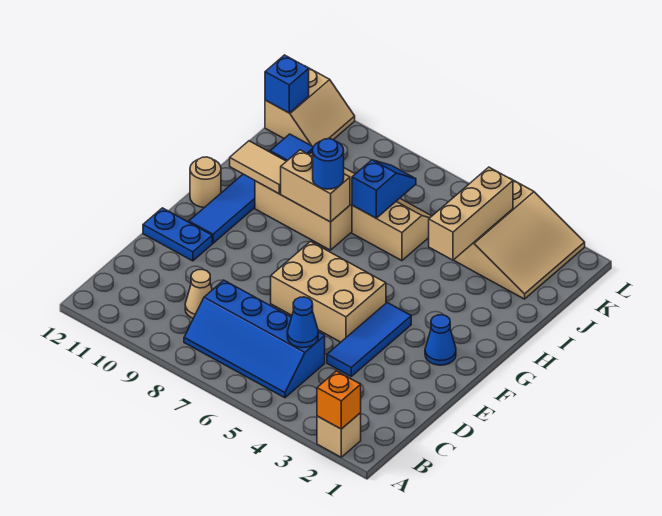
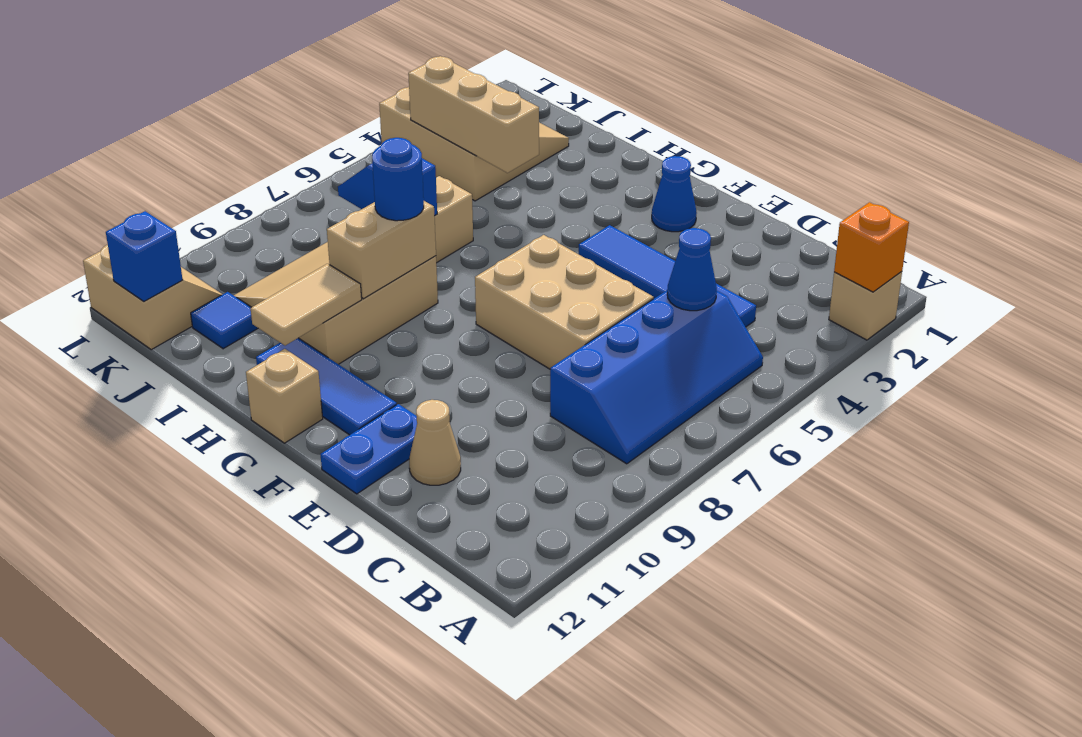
tan cone C9 level 1 -> tan cone D11 level 1
blue tile D4:F4 level 1 -> blue tile C4:F4 level 1
tan brick E5:F7 level 1 -> tan brick D6:F7 level 1
tan round brick G12 level 1 -> tan brick G12 level 1

